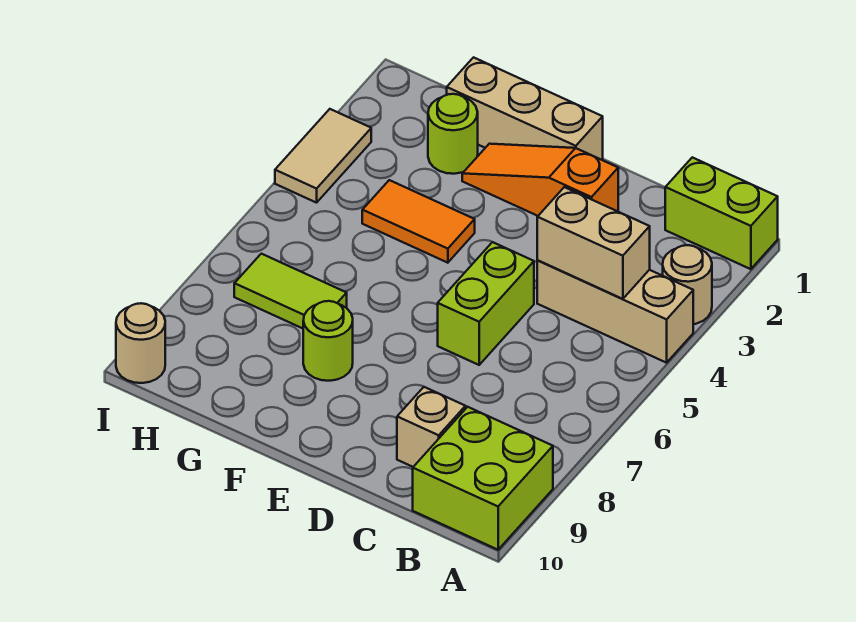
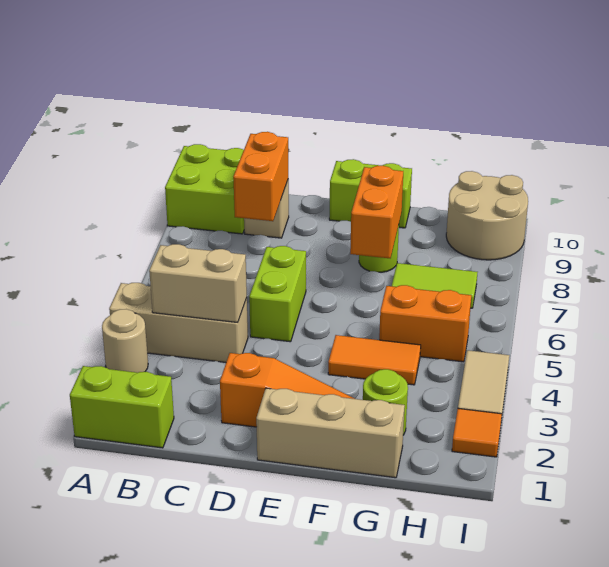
none -> orange brick C8:C9 level 2
none -> lime brick E10:F10 level 1
none -> orange brick F7:F8 level 2
none -> orange brick G5:H5 level 1
none -> orange tile I2 level 1
tan round brick I10 level 1 -> tan round brick H9:I10 level 1

